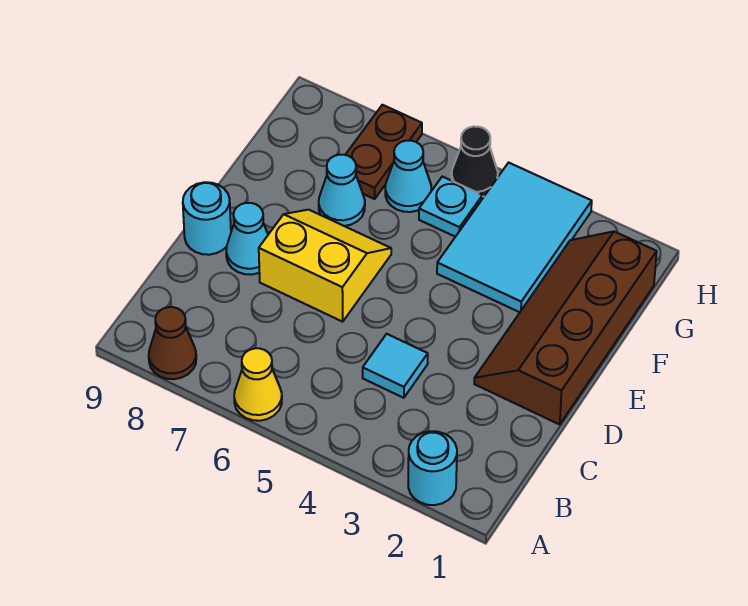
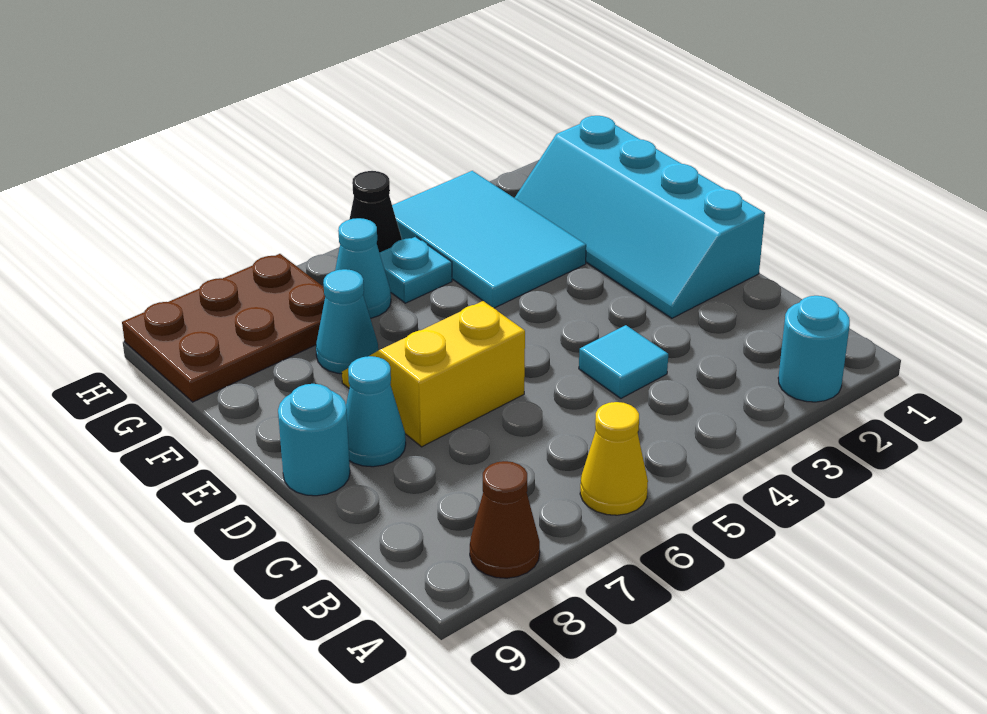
brown slope D1:G2 level 1 top 1 -> cyan slope D1:G2 level 1 top 1
brown plate G7:H7 level 1 -> brown plate G7:H9 level 1

